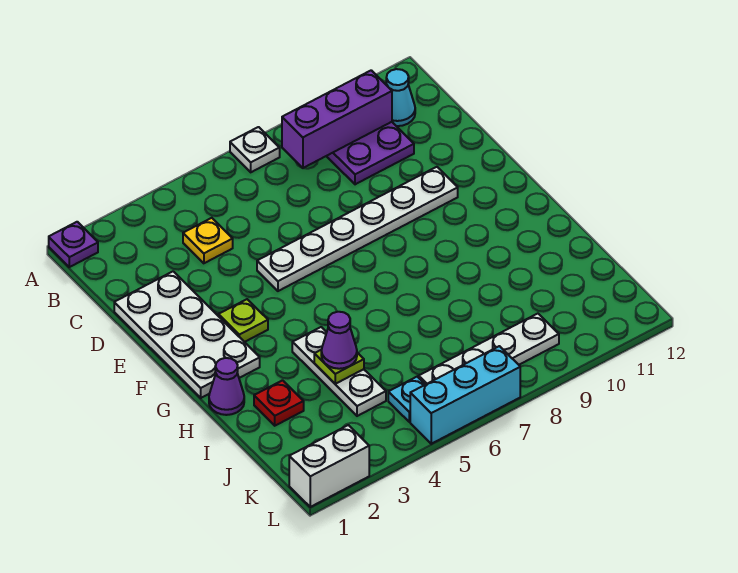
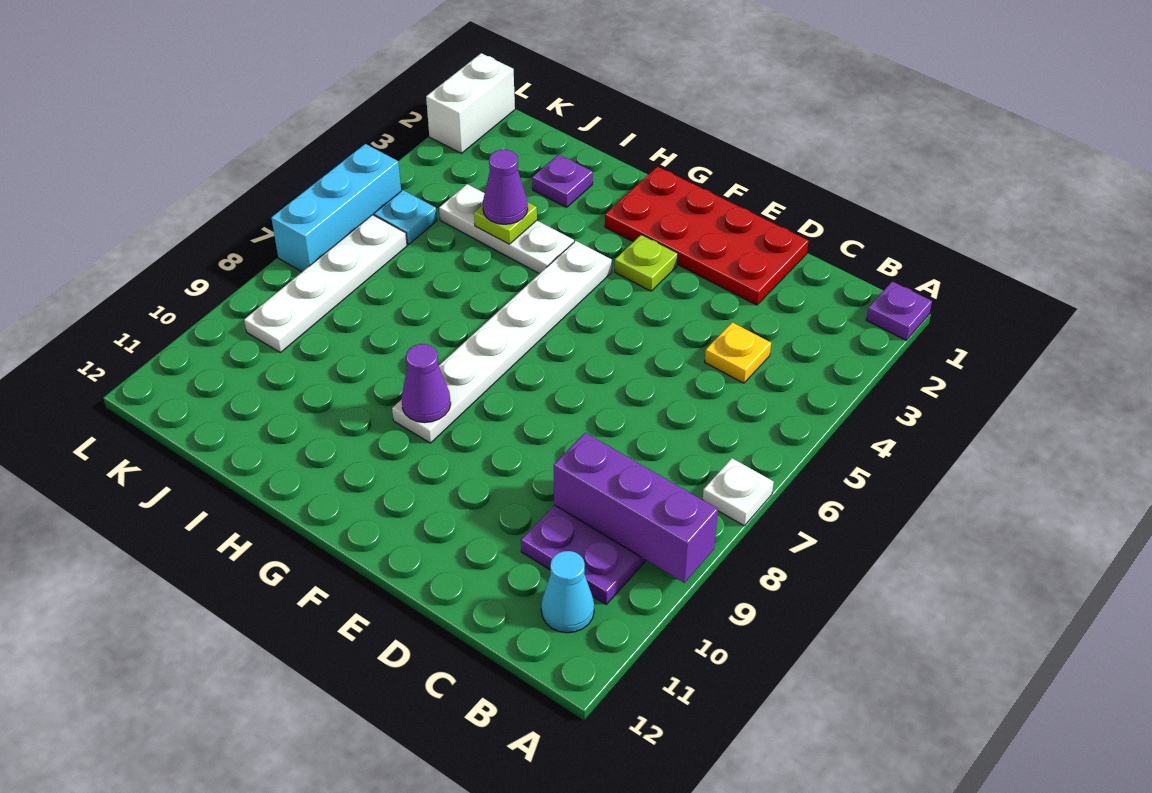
purple brick B8:B10 level 2 -> purple brick A9:C9 level 2
white plate D1:G2 level 1 -> red plate D1:G2 level 1
white plate E5:E10 level 1 -> white plate G4:G9 level 1
purple cone H1 level 1 -> purple cone G9 level 2
red plate I2 level 1 -> purple plate I2 level 1

